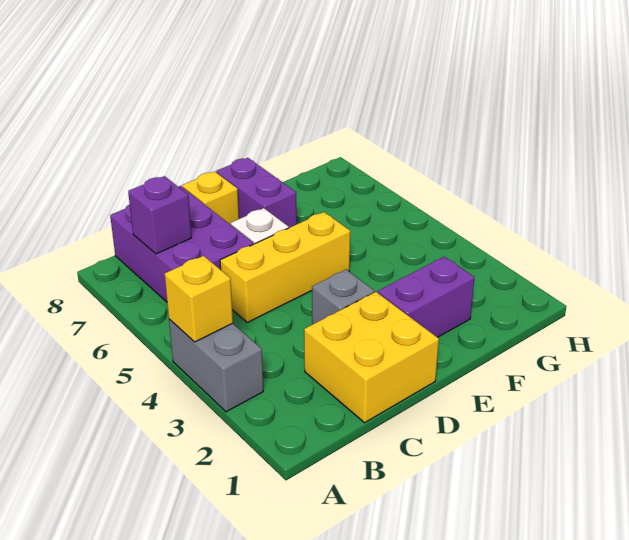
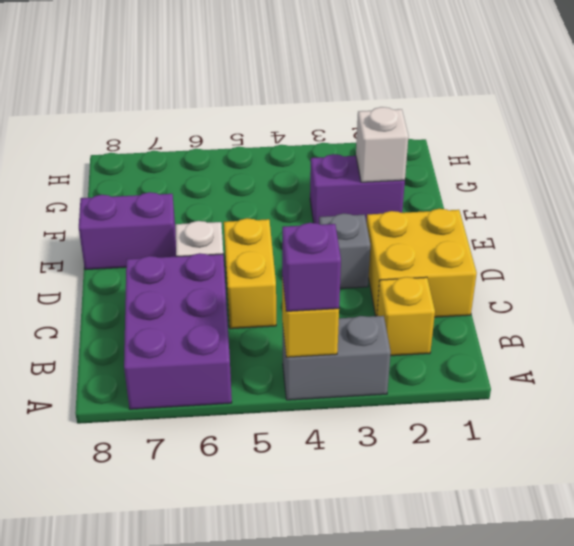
purple brick B6:C8 level 1 -> purple brick A6:C7 level 1
purple brick B7 level 2 -> purple brick A4 level 3
yellow brick C5:E5 level 1 -> yellow brick C5:D5 level 1
yellow brick D8 level 1 -> yellow brick B2 level 1
purple brick E2:F2 level 1 -> purple brick F2:F3 level 1
none -> white brick F2 level 2

